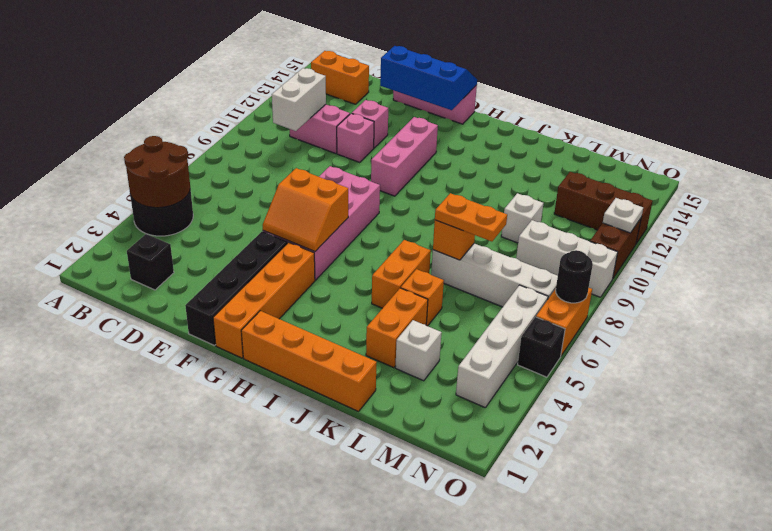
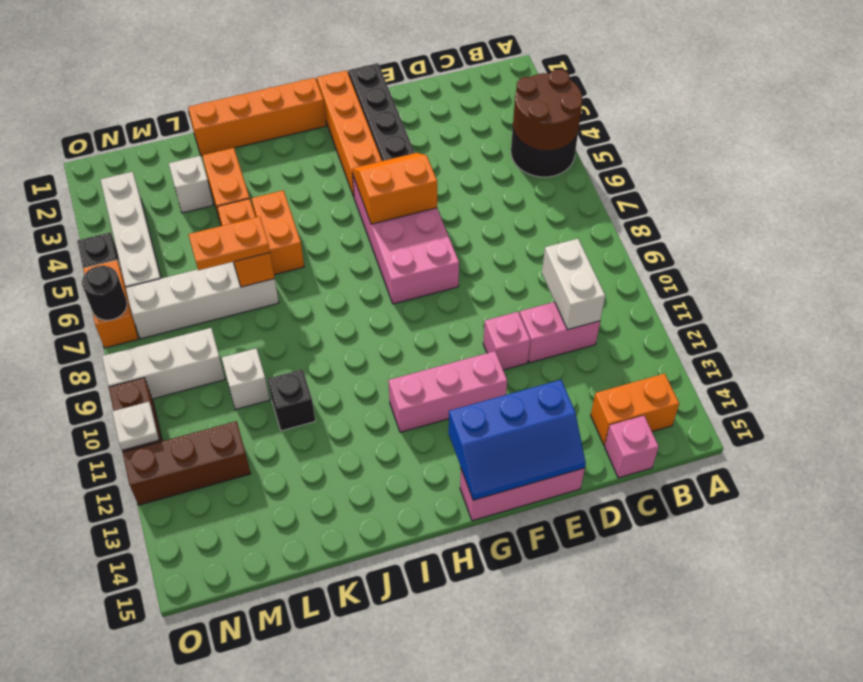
black brick C2 level 1 -> black brick K11 level 1
pink brick E12 level 1 -> pink brick C15 level 1
pink brick G10:G12 level 1 -> pink brick F12:H12 level 1

